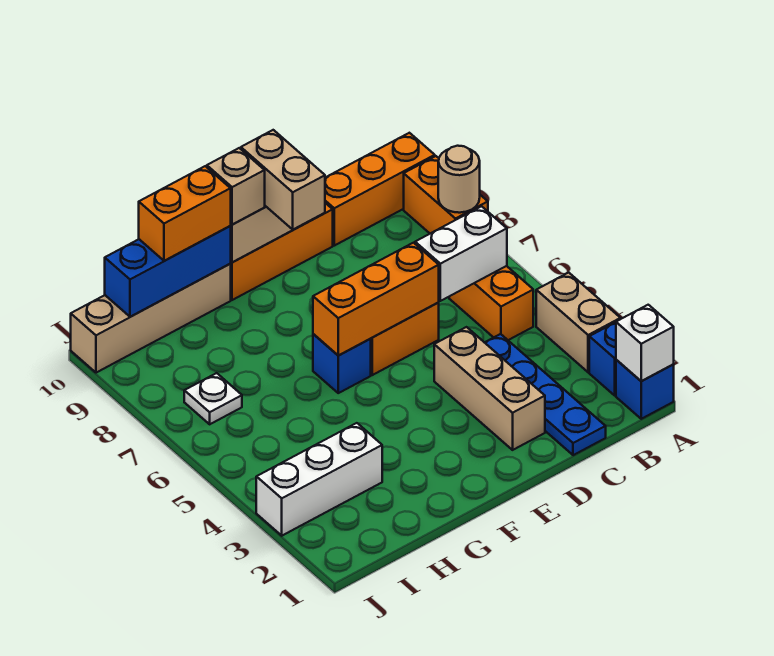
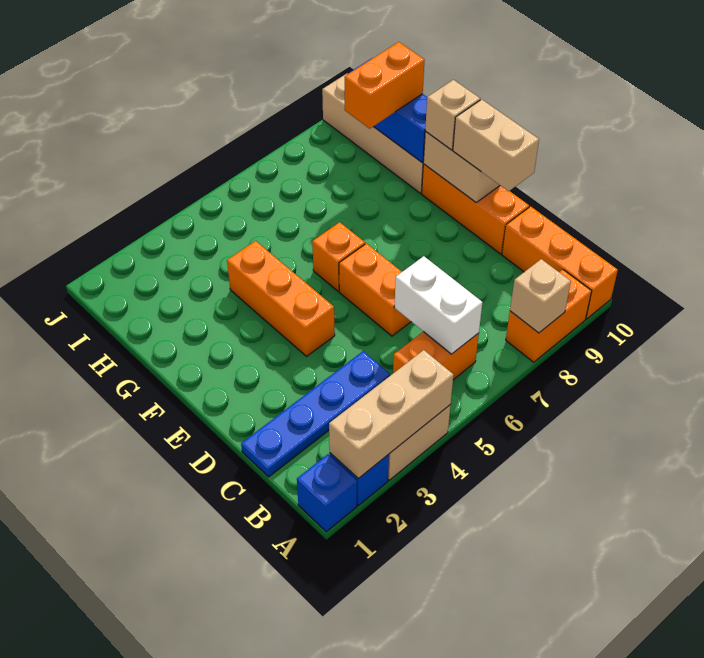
white brick A1 level 2 -> none
tan round brick A8 level 2 -> tan brick A8 level 2
tan brick D2:D4 level 1 -> tan brick A2:A4 level 2
orange brick D6:F6 level 2 -> orange brick E4:G4 level 1
tan brick E9:E10 level 3 -> tan brick D10:E10 level 3
blue brick F6 level 1 -> orange brick F6 level 1
orange brick G10:H10 level 3 -> orange brick H9:H10 level 3
white brick H3:J3 level 1 -> none
white plate I7 level 1 -> none

